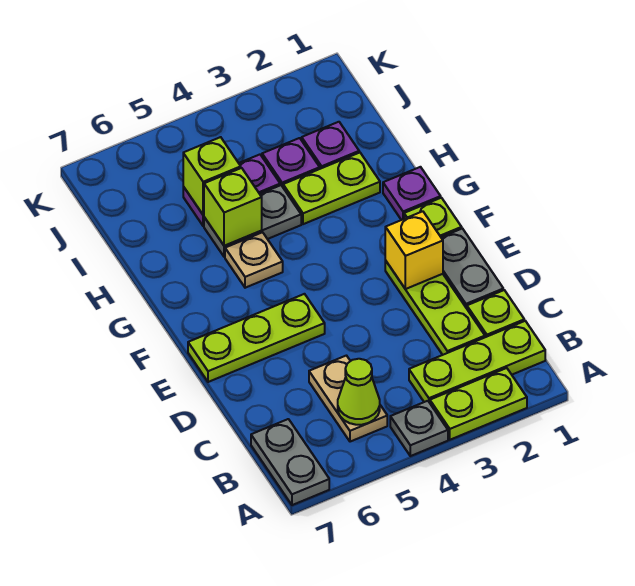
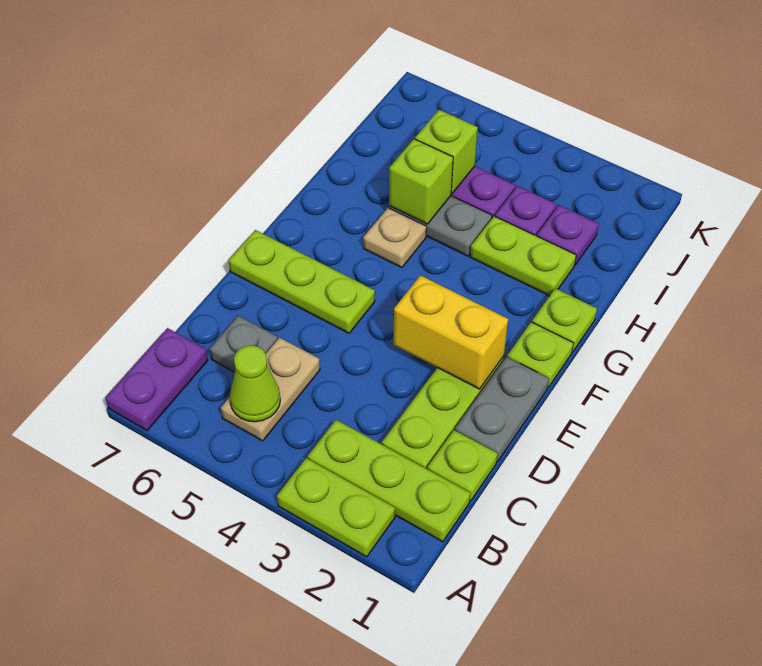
grey plate A4 level 1 -> grey plate C6 level 1
grey plate A7:B7 level 1 -> purple plate A7:B7 level 1
yellow brick E2 level 2 -> yellow brick E2:E3 level 2
purple plate G1 level 1 -> lime plate G1 level 1

